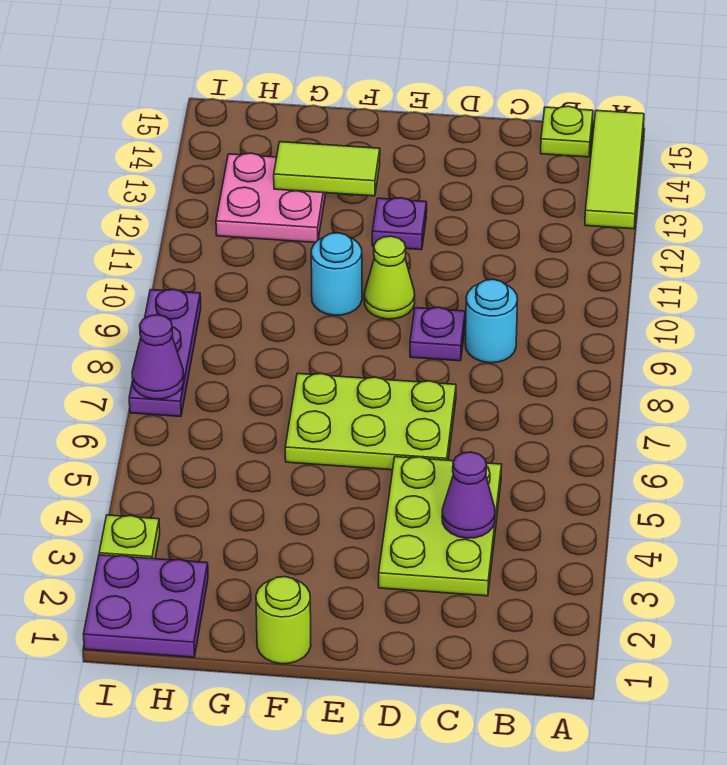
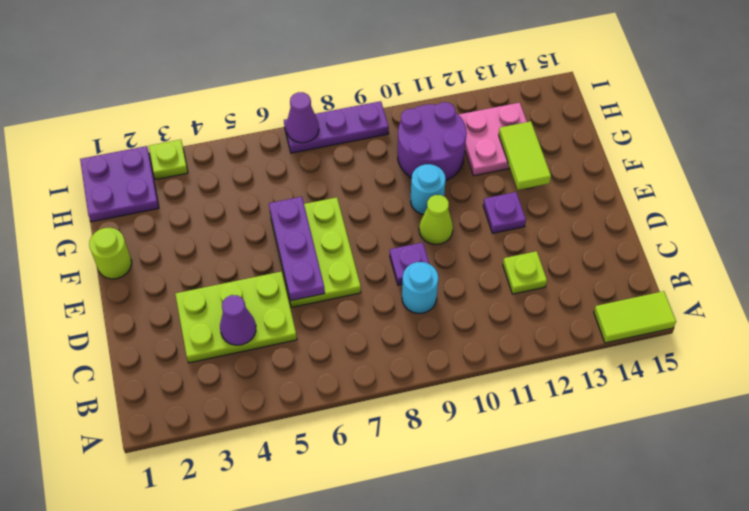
lime tile A13:A15 level 1 -> lime tile A14:A15 level 1
lime plate B15 level 1 -> lime plate C12 level 1
none -> purple plate D6:F6 level 2
none -> purple round brick G10:H11 level 1

